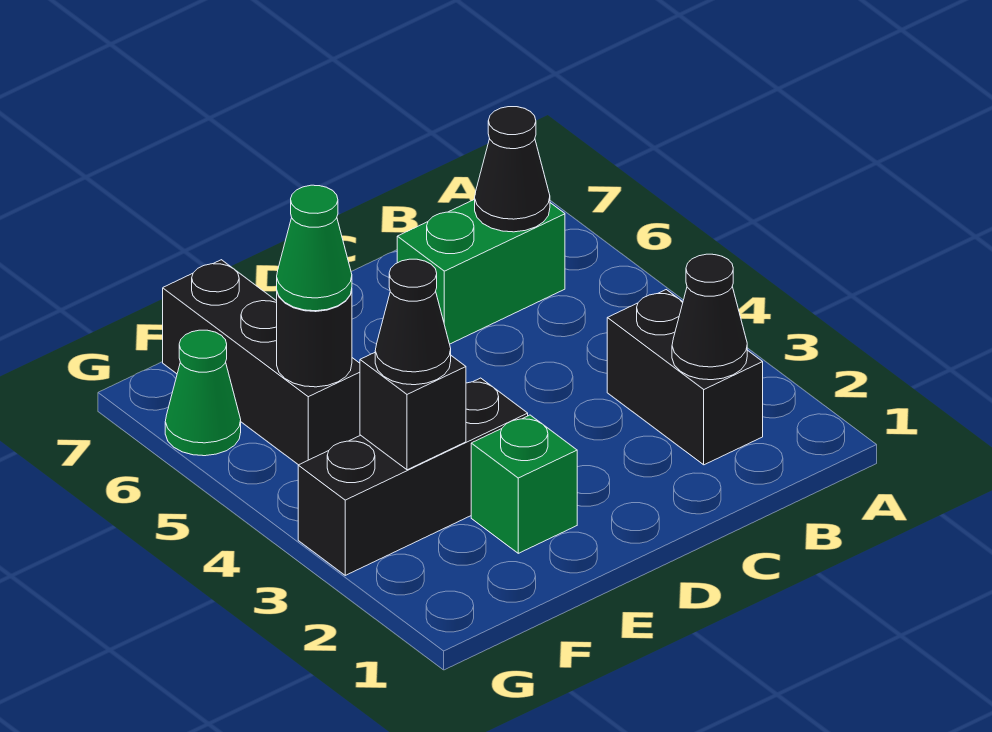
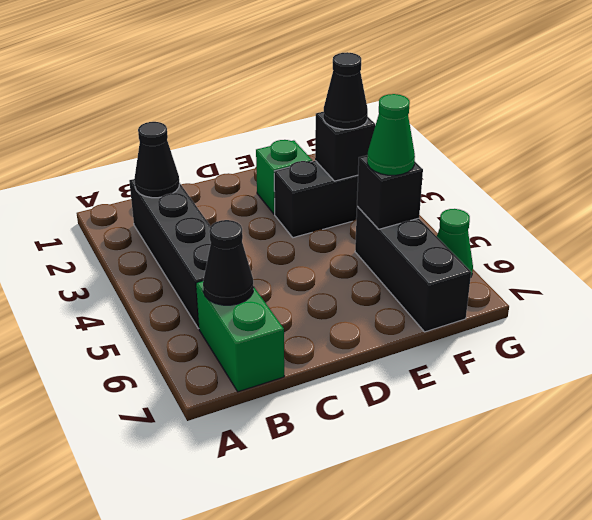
black brick B2:B3 level 1 -> black brick B2:B5 level 1
green brick B6:C6 level 1 -> green brick B6:B7 level 1
black round brick F5 level 2 -> black brick F5 level 2

